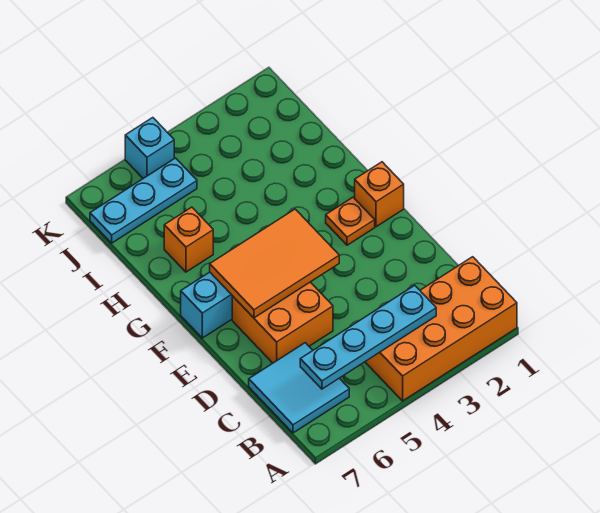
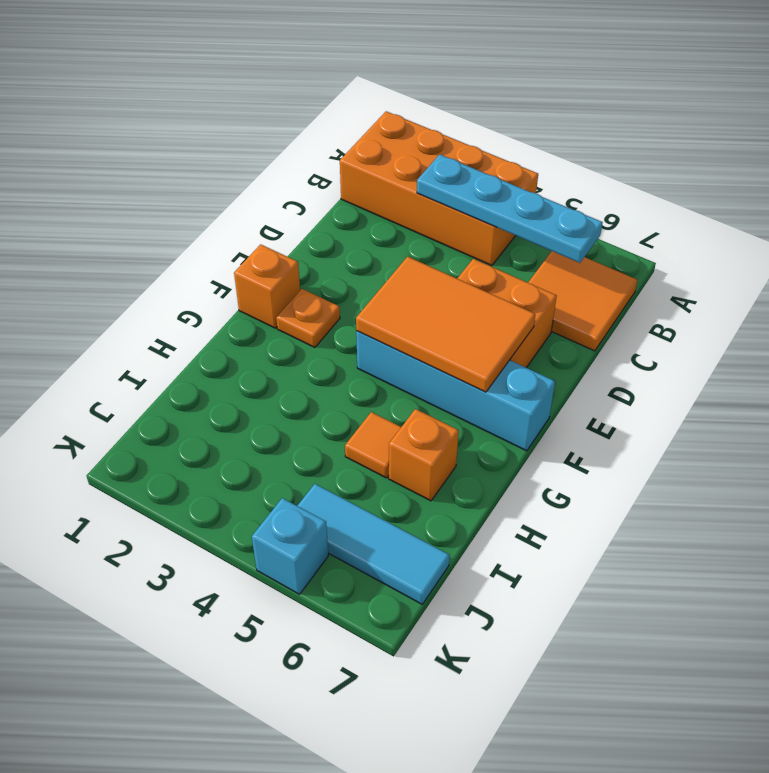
cyan tile B6:C7 level 1 -> orange tile B6:C7 level 1
none -> orange tile H5 level 1
cyan plate J5:J7 level 1 -> cyan tile J5:J7 level 1

